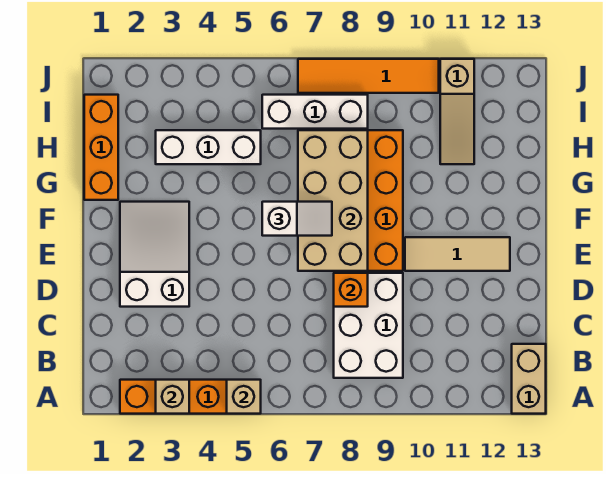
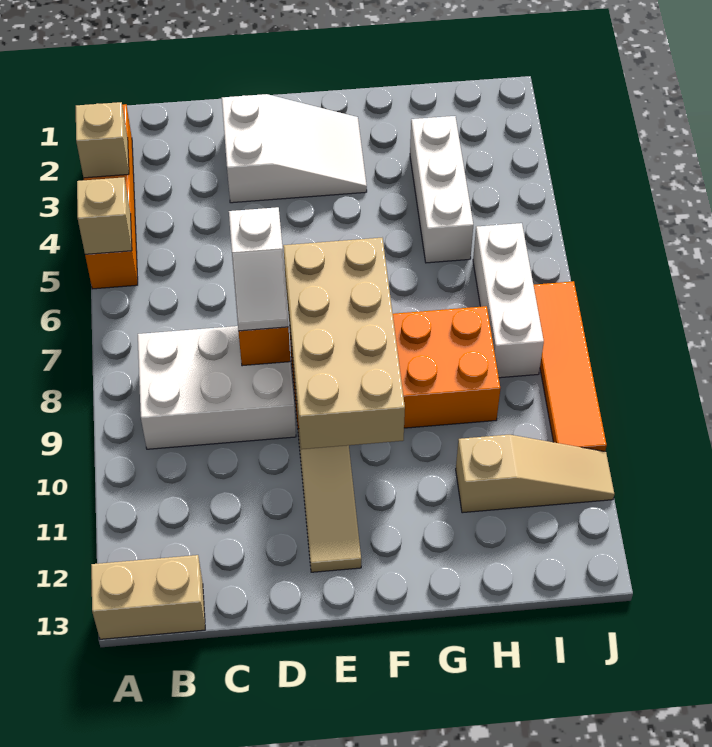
tan brick E7:H8 level 2 -> tan brick E7:F10 level 2
white slope F6:F7 level 3 top 6 -> white slope D7:D8 level 3 top 7
orange brick G1:I1 level 1 -> none
tan slope H11:J11 level 1 top J -> tan slope H11:J11 level 1 top H

